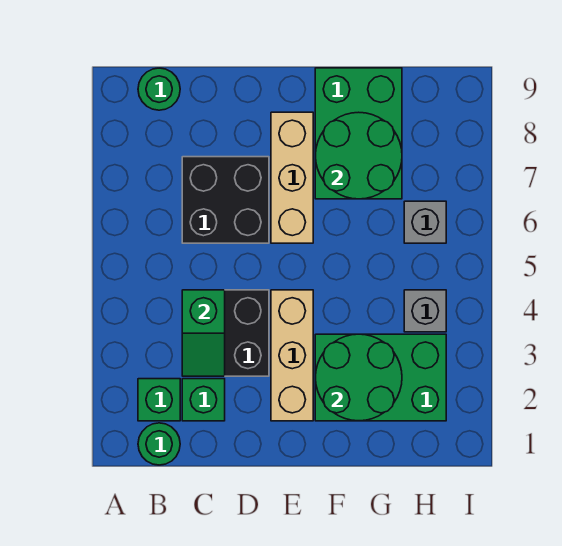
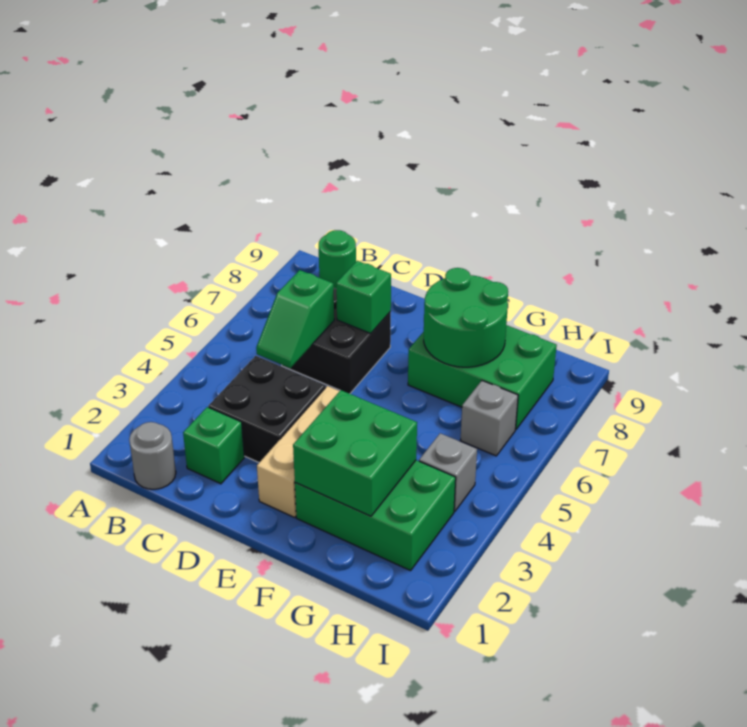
green round brick B1 level 1 -> grey round brick B1 level 1
green brick B2 level 1 -> green brick D7 level 2
green slope C3:C4 level 2 top 4 -> green slope C5:C6 level 2 top 6
tan brick E6:E8 level 1 -> none
green round brick F2:G3 level 2 -> green brick F2:G3 level 2
green brick F7:G9 level 1 -> green brick F7:H8 level 1

